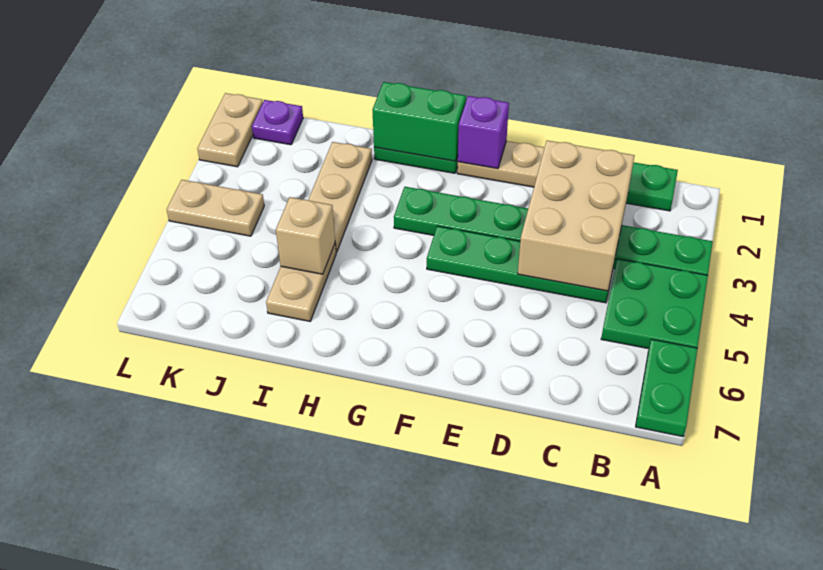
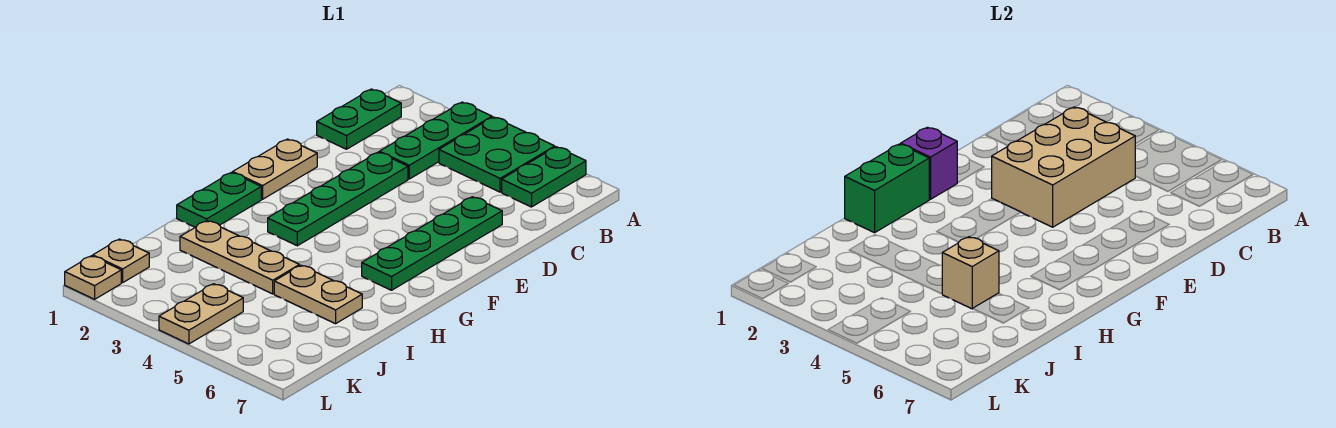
green plate A6:A7 level 1 -> green plate A6:B6 level 1
tan brick C2:D4 level 2 -> tan brick C3:E4 level 2
green plate C4:F4 level 1 -> green plate D6:G6 level 1
purple plate K1 level 1 -> tan plate K1 level 1
tan plate L1:L2 level 1 -> tan plate L1 level 1

